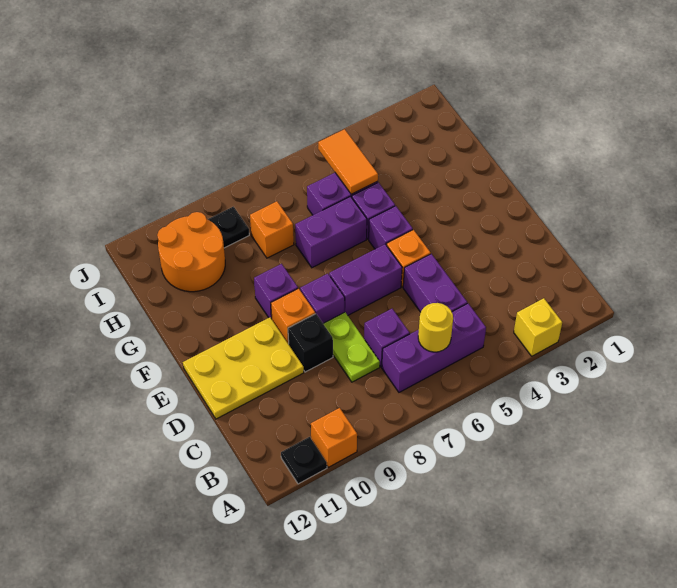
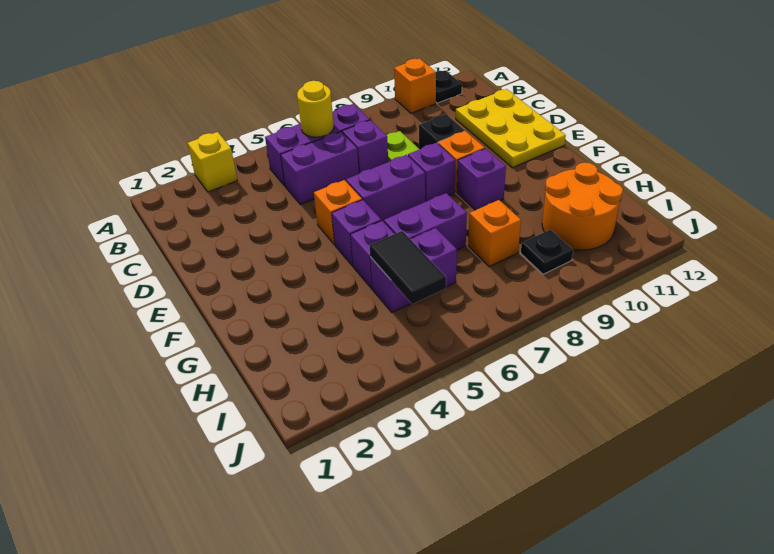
purple brick C5:D5 level 1 -> purple brick C5:C6 level 1
yellow plate D10:E12 level 1 -> yellow plate C11:E12 level 1
orange tile H5:I5 level 2 -> black tile H5:I5 level 2

